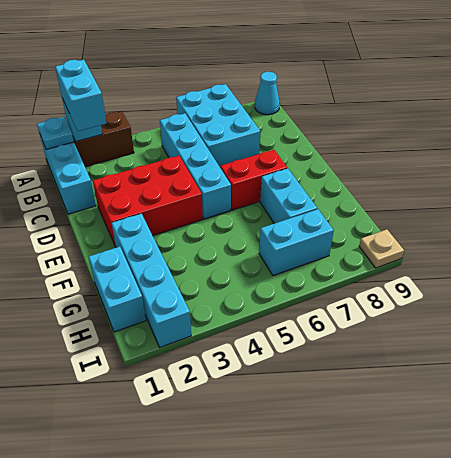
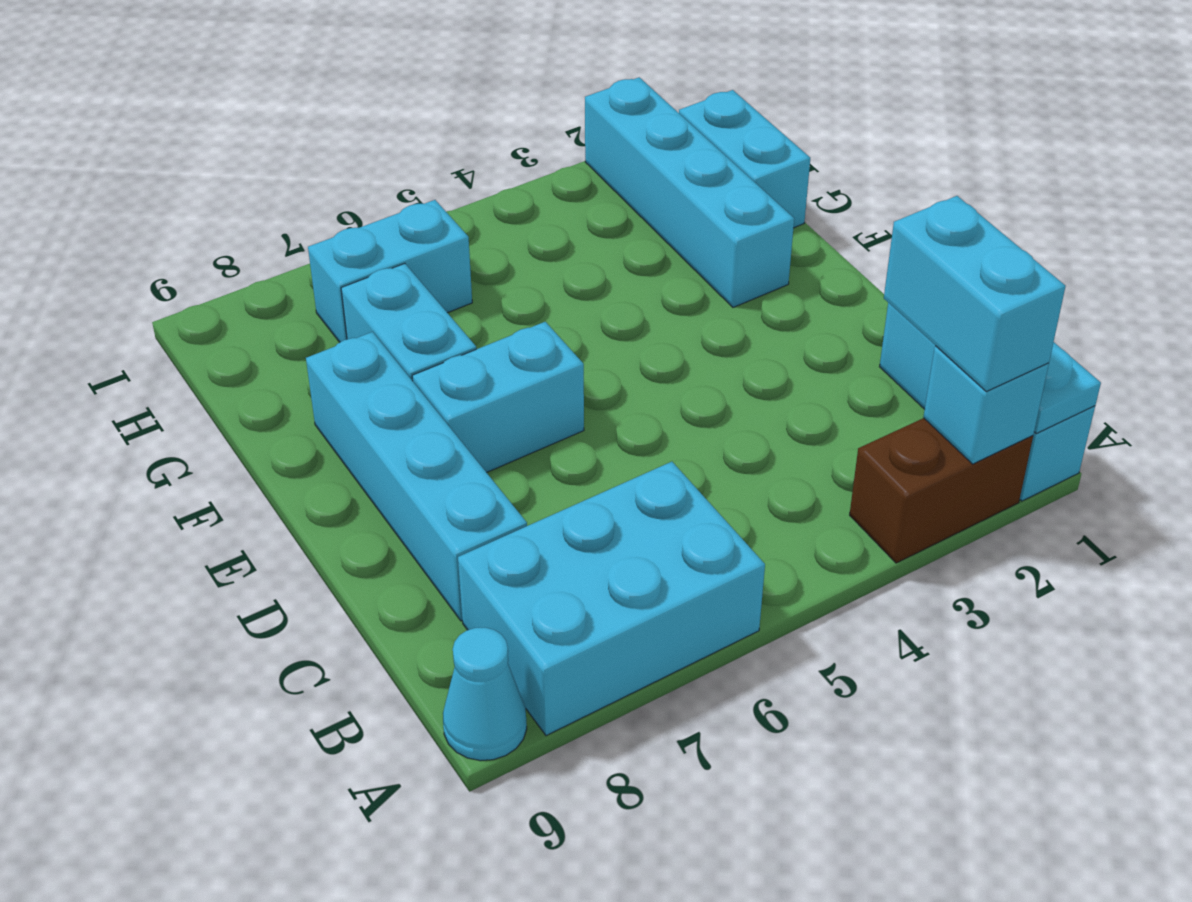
cyan brick A6:C7 level 1 -> cyan brick A6:B8 level 1
cyan brick B5:E5 level 1 -> cyan brick C8:F8 level 1
red brick D2:E4 level 1 -> none
red brick E6:E7 level 1 -> cyan brick E6:E7 level 1
tan plate I9 level 1 -> none

